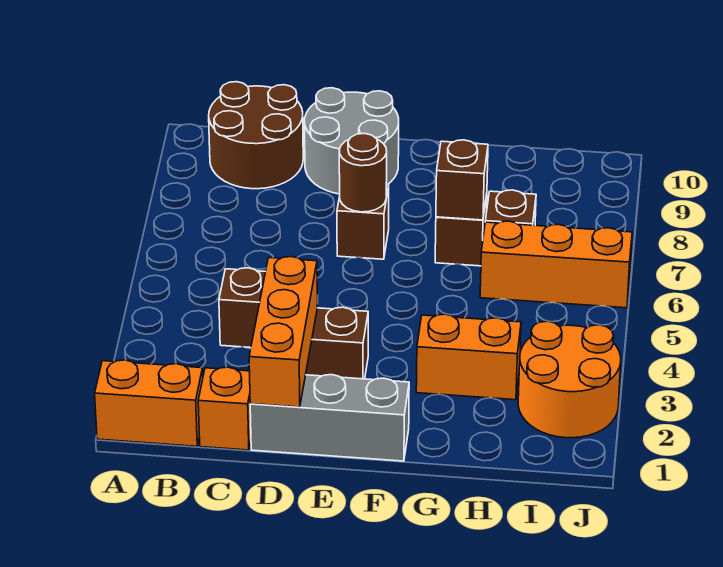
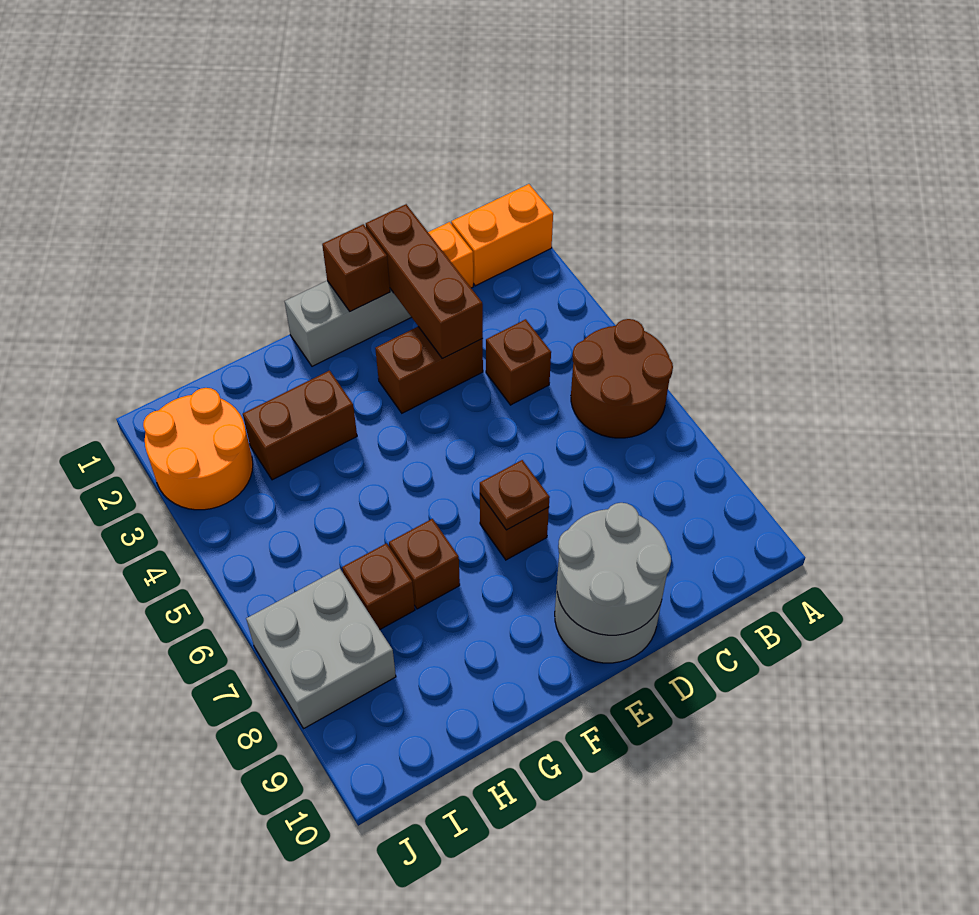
brown round brick B9:C10 level 1 -> brown round brick A5:B6 level 1
orange brick D1:D3 level 2 -> brown brick D1:D3 level 2
none -> grey round brick D9:E10 level 2
brown round brick E7 level 2 -> brown plate E7 level 2
orange brick G3:H3 level 1 -> brown brick G3:H3 level 1
brown brick G7 level 2 -> brown brick E1 level 2
orange brick H6:J6 level 1 -> none
none -> grey brick I7:J8 level 1

